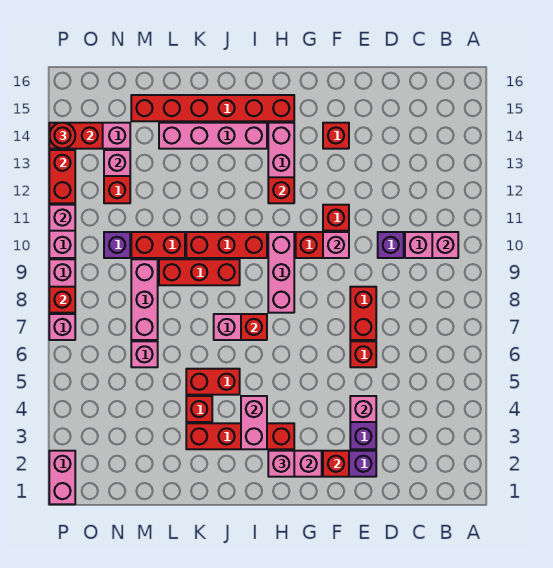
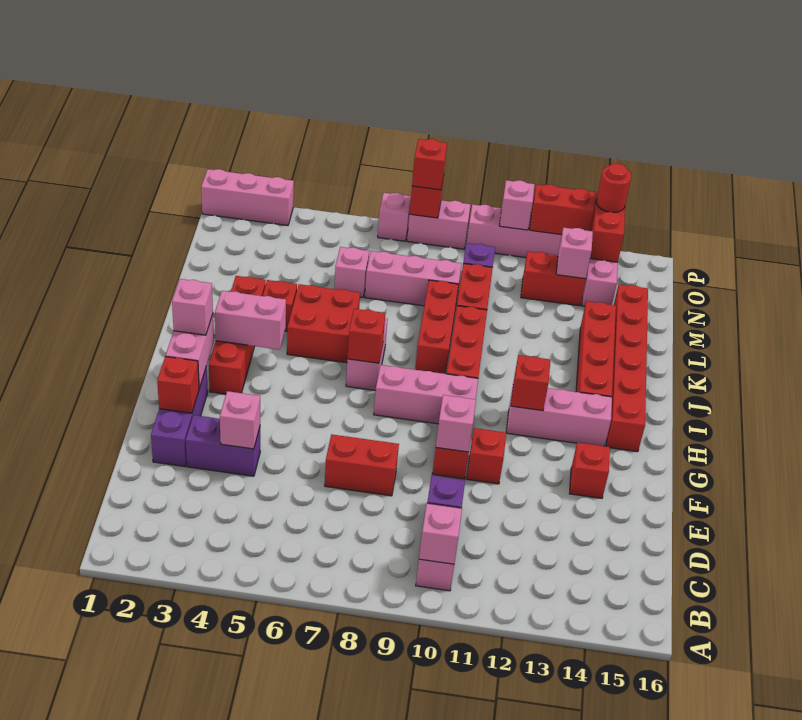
red brick E6 level 1 -> red brick P8 level 3
pink brick I14:L14 level 1 -> red brick I14:L14 level 1
red brick J5:K5 level 1 -> red brick J5:K6 level 1
pink brick P1:P2 level 1 -> pink brick P1:P3 level 1

